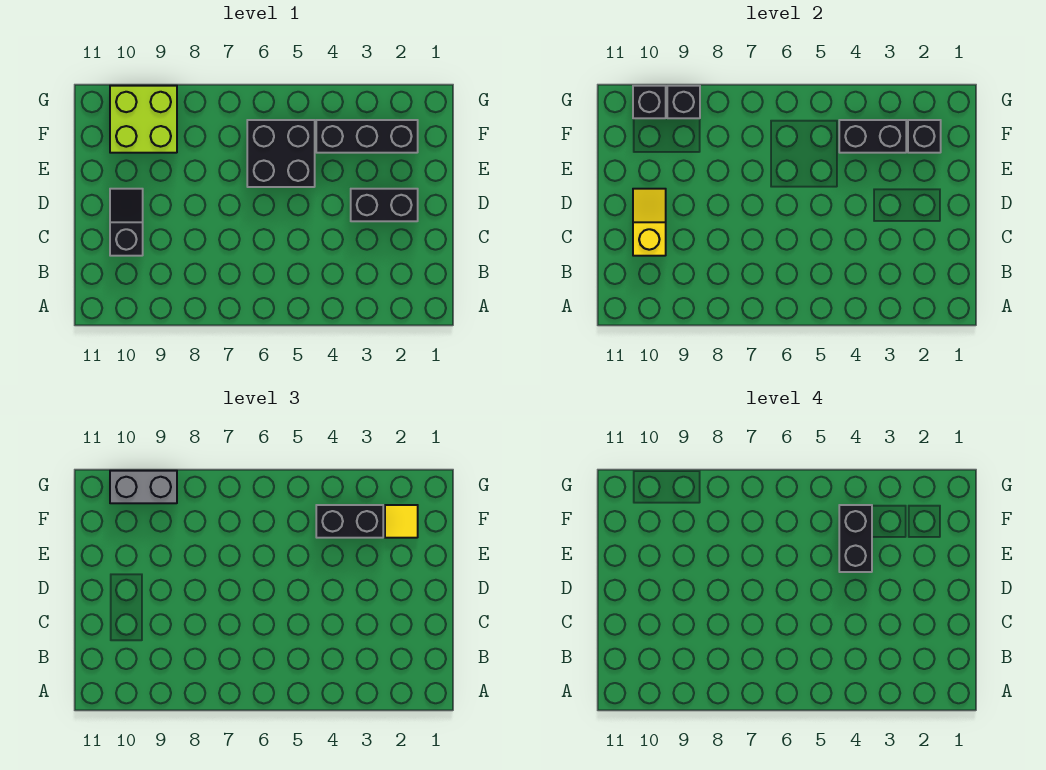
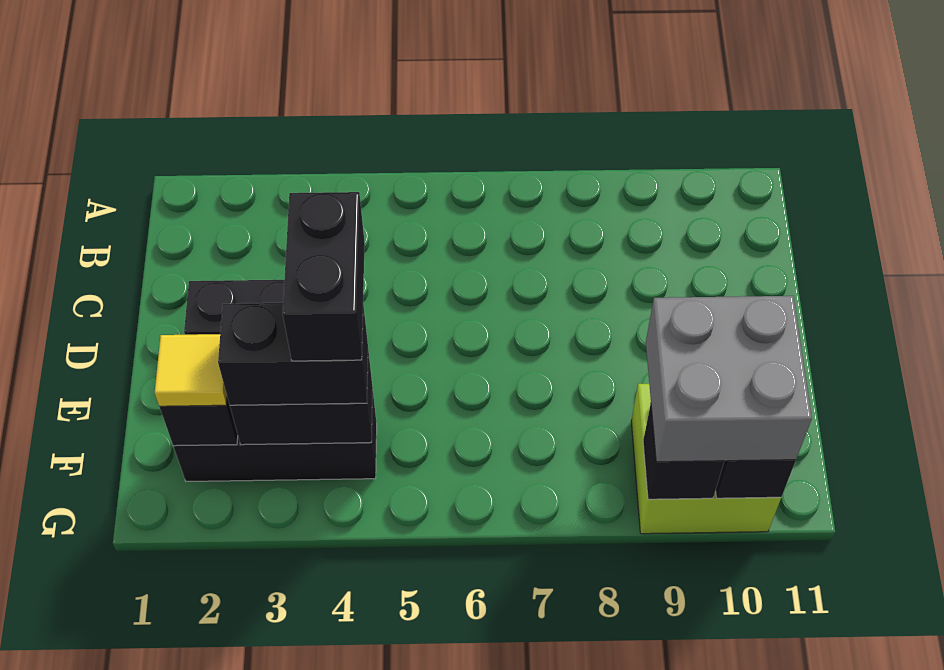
black slope C10:D10 level 1 top C -> none
yellow slope C10:D10 level 2 top C -> none
black brick E5:F6 level 1 -> none
grey brick G9:G10 level 3 -> grey brick F9:G10 level 3

